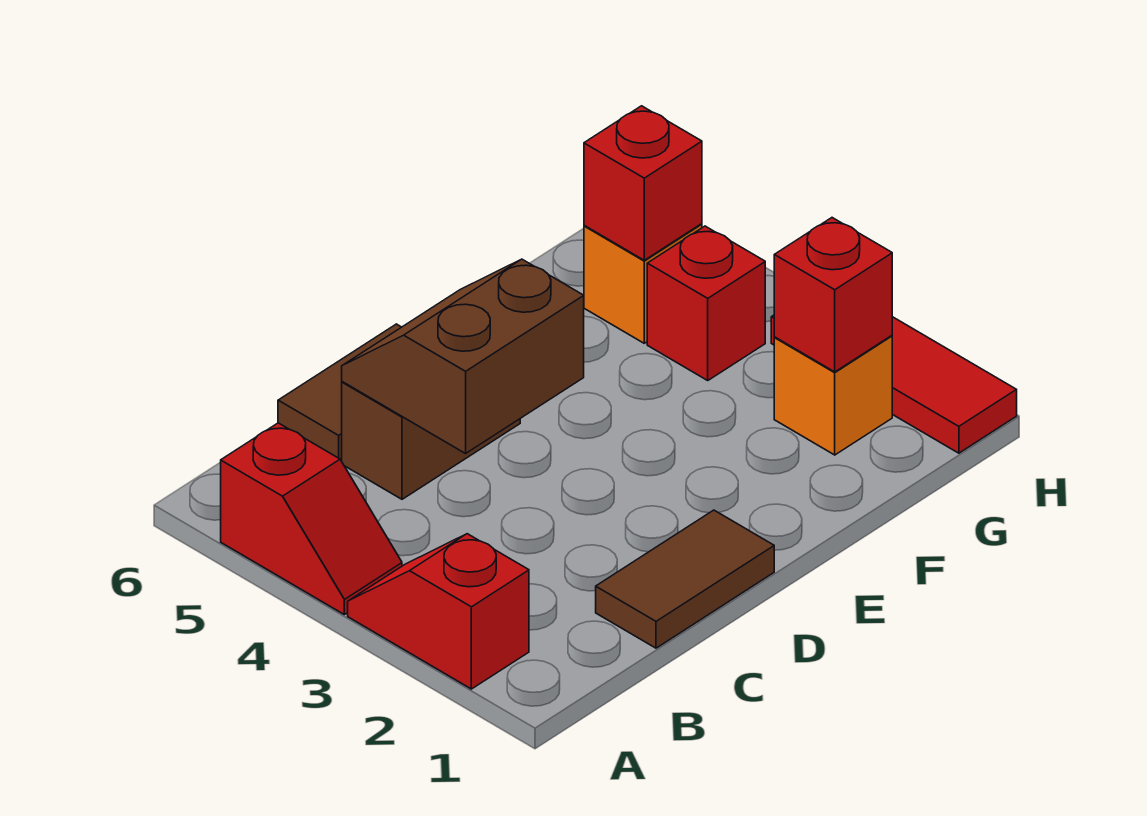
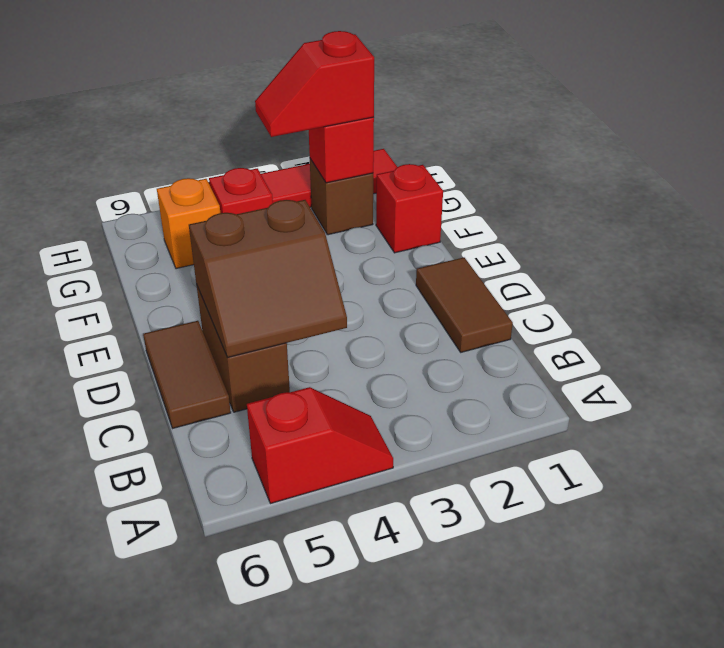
red slope A2:A3 level 1 top 2 -> red slope G2:G3 level 3 top 2
brown slope C4:D5 level 2 top 4 -> brown slope C4:D5 level 2 top D
orange brick G2 level 1 -> brown brick G2 level 1
red brick G5 level 2 -> red brick F1 level 1

